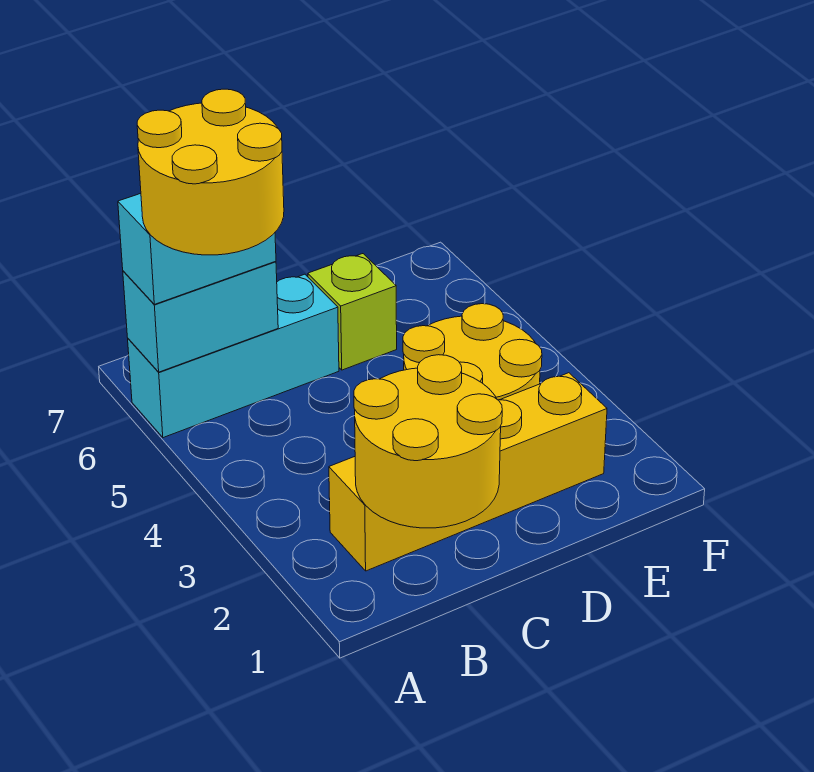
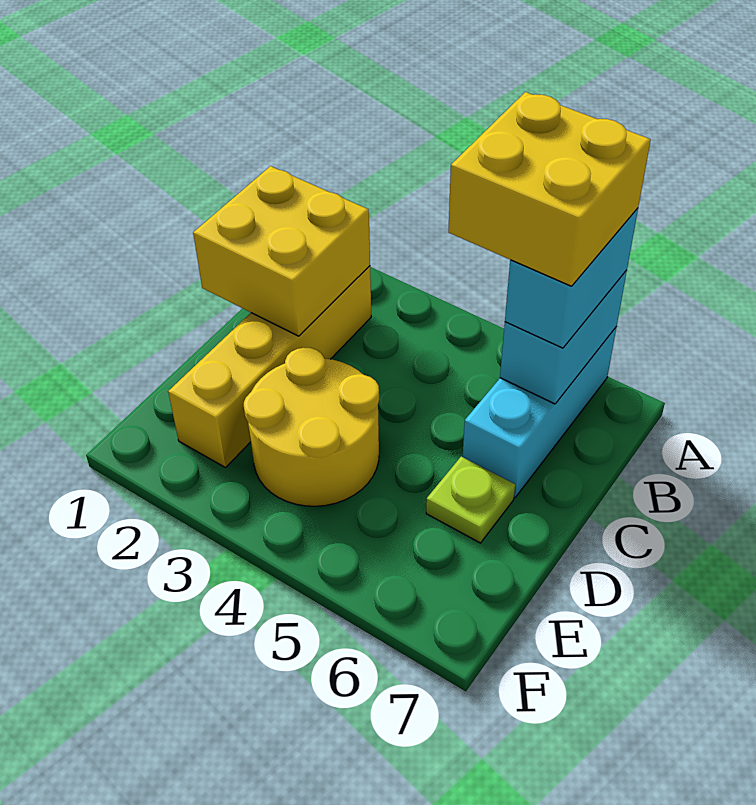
yellow round brick A5:B6 level 4 -> yellow brick A5:B6 level 4
yellow round brick B1:C2 level 2 -> yellow brick B1:C2 level 2
lime brick D6 level 1 -> lime plate D6 level 1

